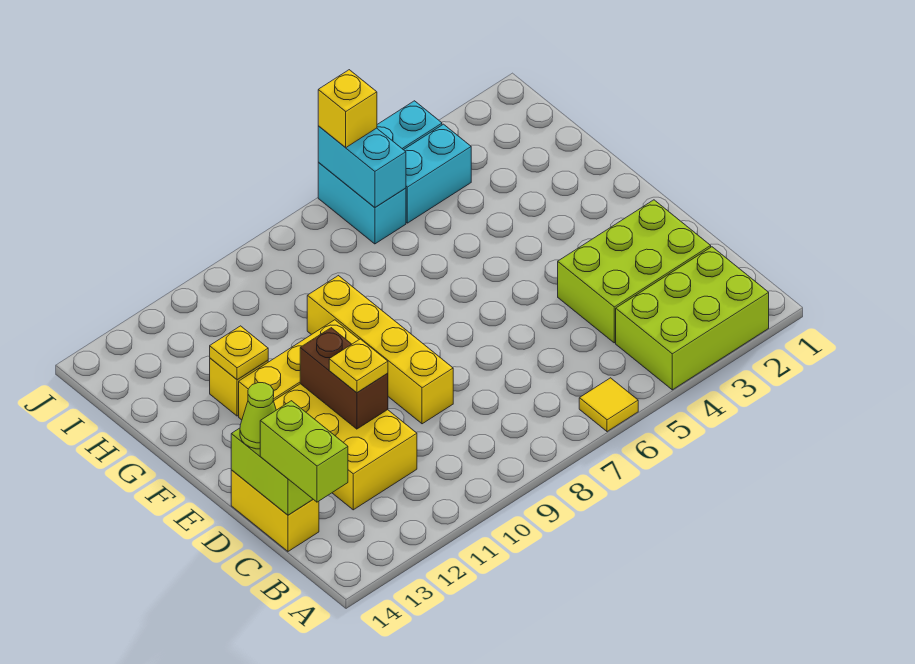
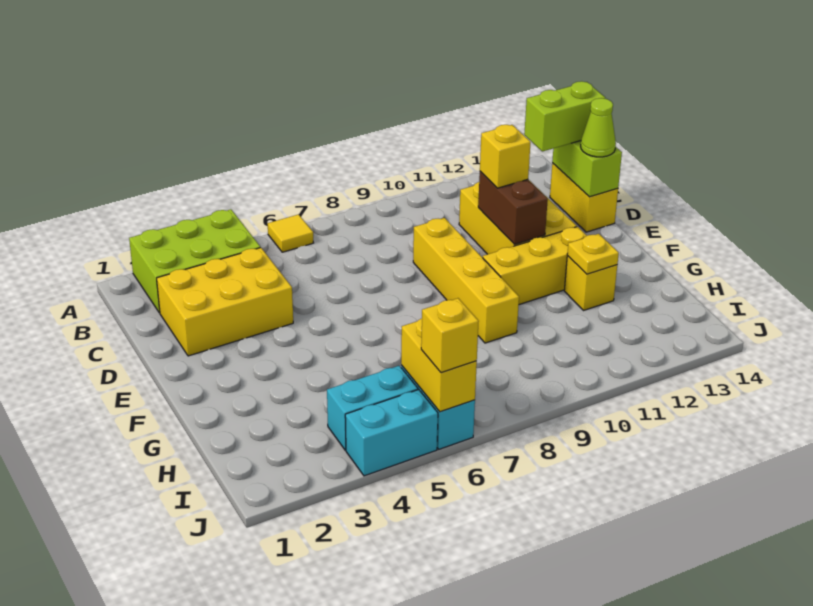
lime brick B14:C14 level 3 -> lime brick C13:C14 level 3
lime brick C2:D4 level 1 -> yellow brick C2:D4 level 1
yellow plate D11 level 3 -> yellow brick D11 level 3
cyan brick I6:J6 level 2 -> yellow brick I6:J6 level 2

